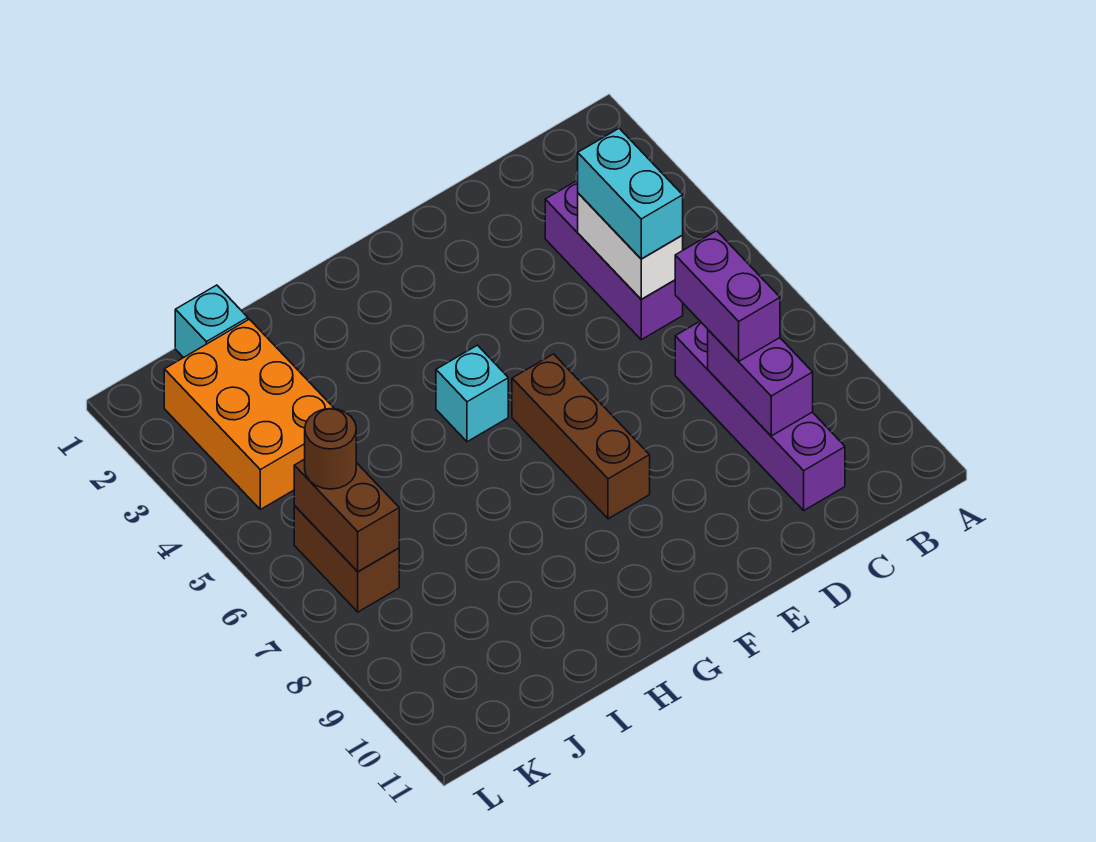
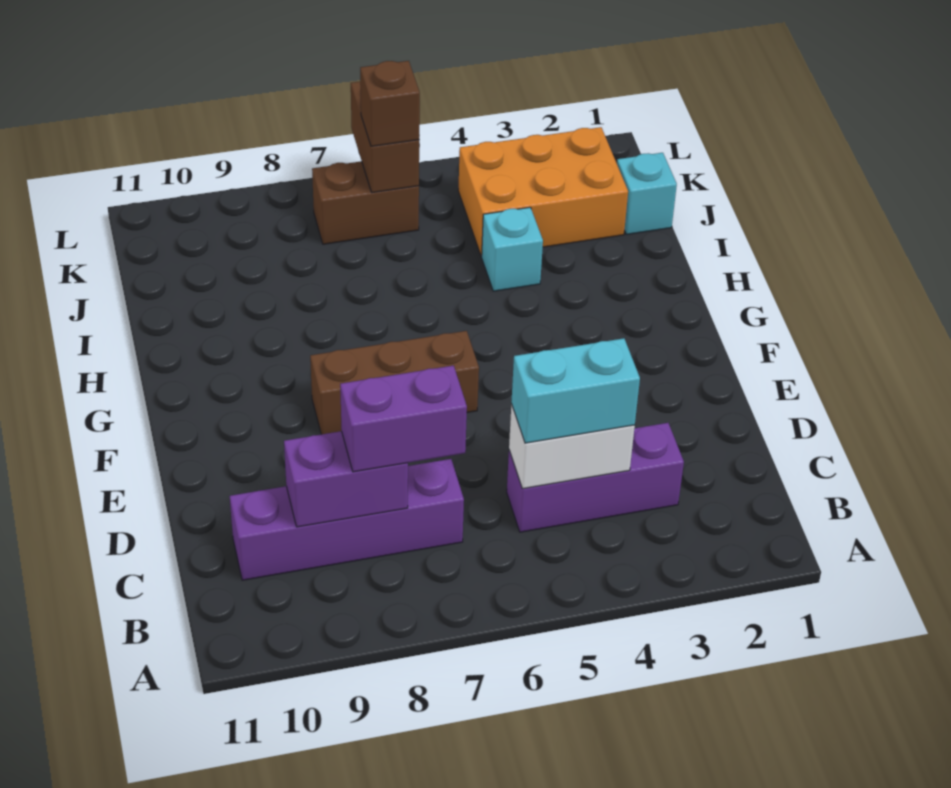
cyan brick G5 level 1 -> cyan brick I4 level 1
brown brick K6:K7 level 2 -> brown brick K6:L6 level 2
brown round brick K6 level 3 -> brown brick K6 level 3

